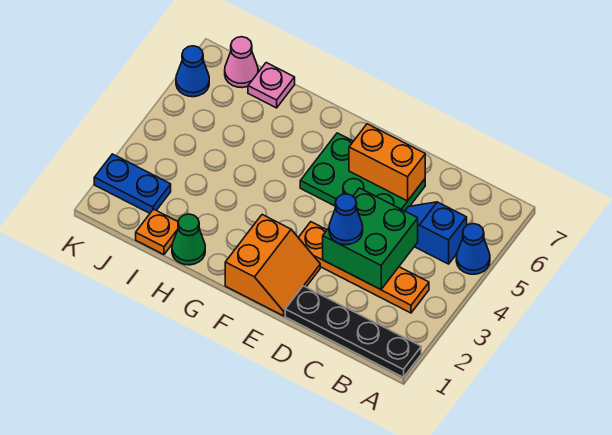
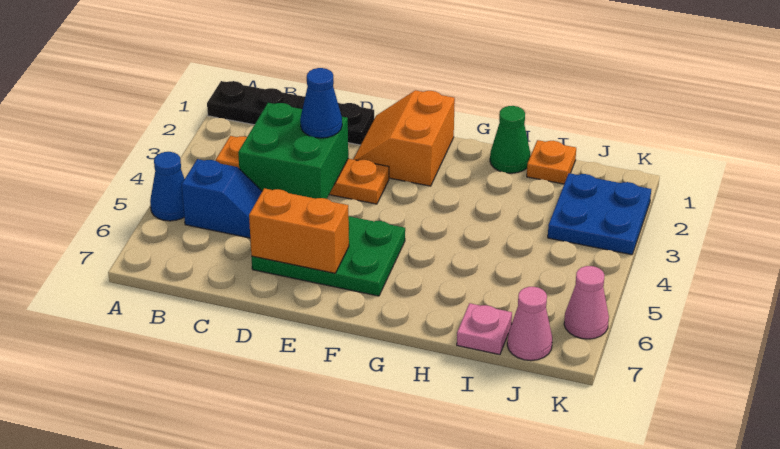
blue plate J2:K2 level 1 -> blue plate J2:K3 level 1
blue cone K6 level 1 -> pink cone K6 level 1

